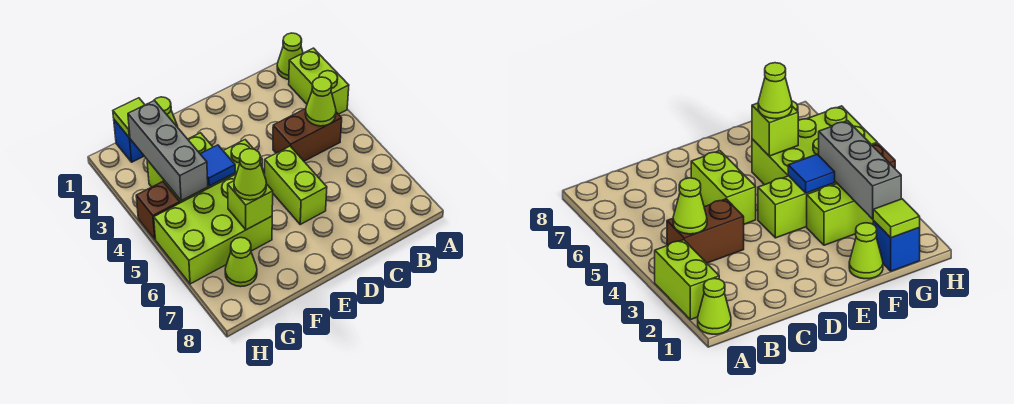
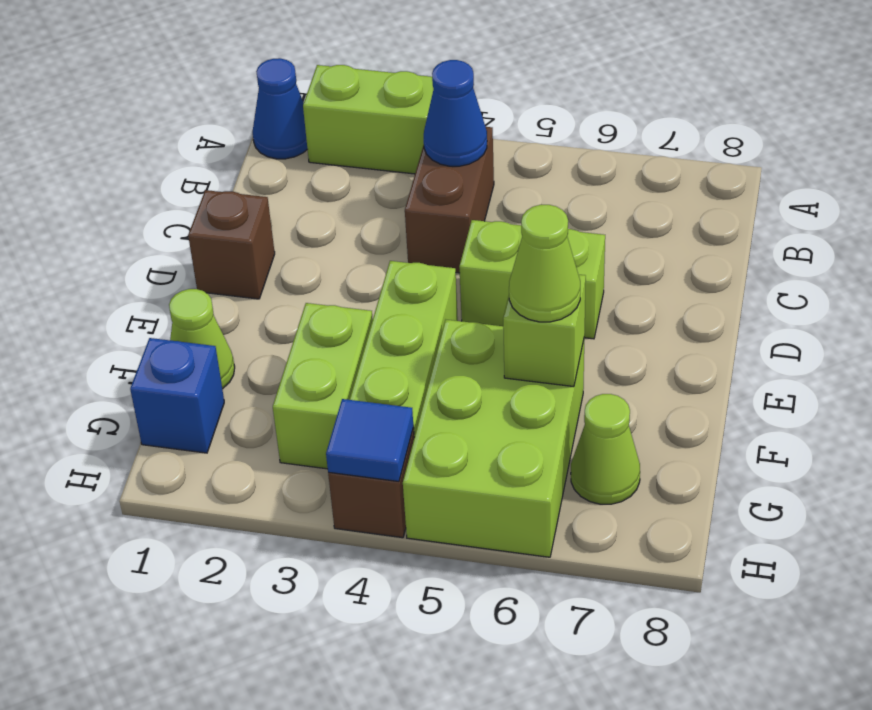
lime cone A1 level 1 -> blue cone A1 level 1
lime cone B4 level 2 -> blue cone B4 level 2
none -> brown brick D1 level 1
blue tile F4 level 2 -> blue tile H4 level 2
lime tile G1 level 2 -> none
grey brick G2:G4 level 2 -> none

